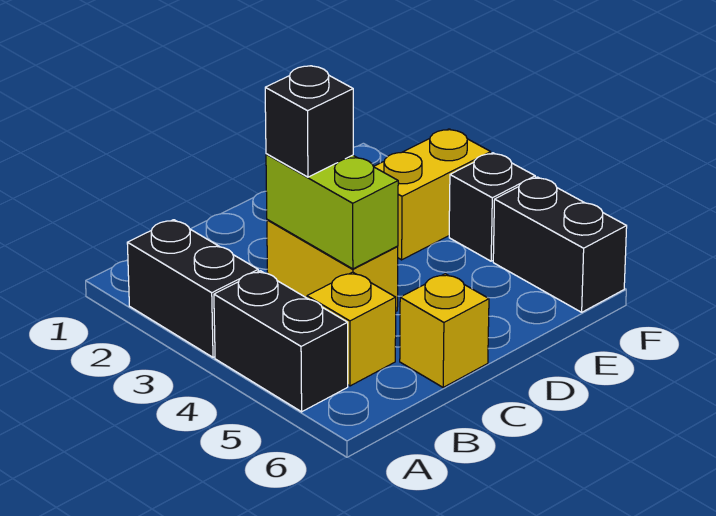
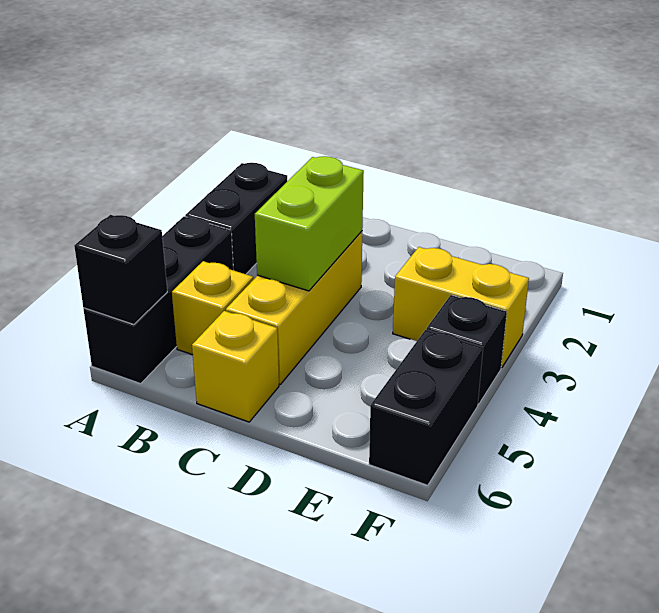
black brick A4:A5 level 1 -> black brick A4:A6 level 1
yellow brick C3:C4 level 1 -> yellow brick C3:C5 level 1
black brick C3 level 3 -> black brick A6 level 2

